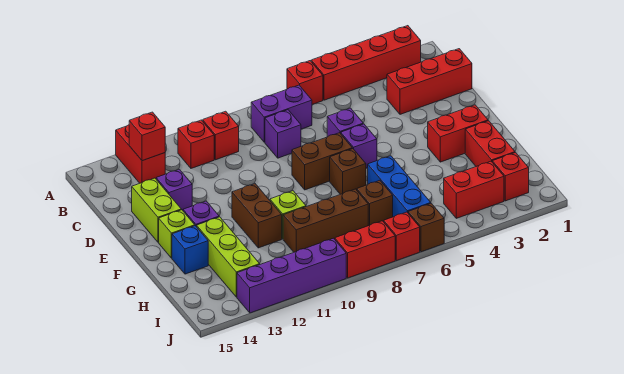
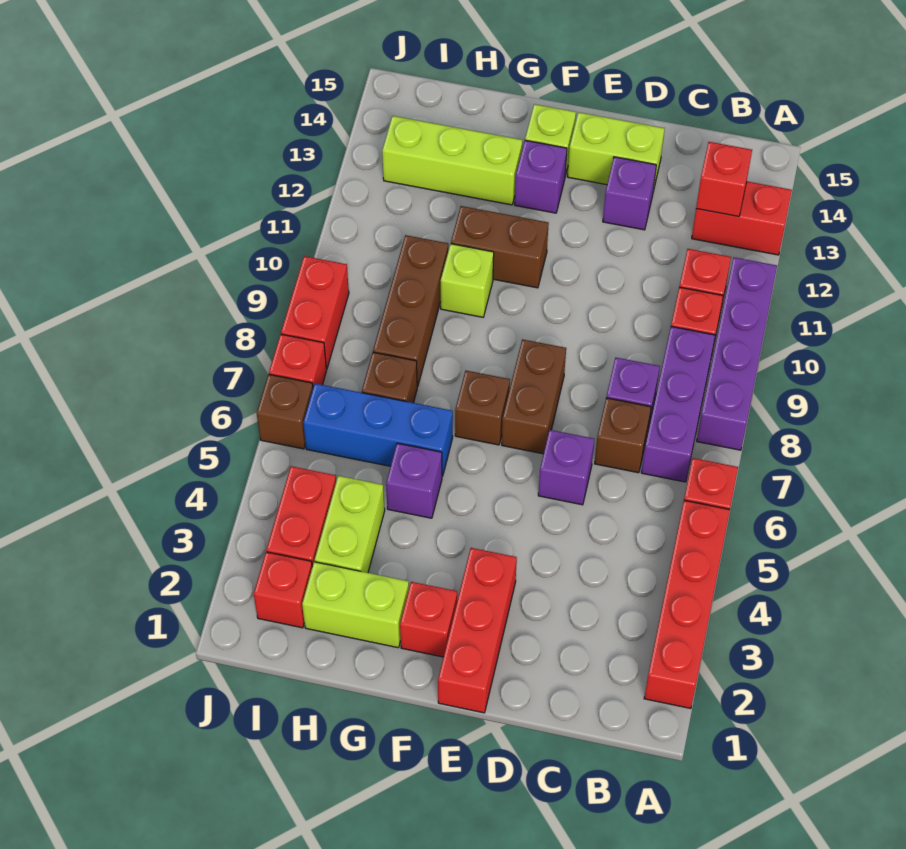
purple brick B7:B8 level 1 -> purple brick B7:B9 level 1
red brick C1:C3 level 1 -> red brick E1:E3 level 1
none -> brown brick C7 level 1
purple brick E6 level 1 -> purple brick G5 level 1
red brick F2:F3 level 1 -> red brick F2 level 1
red brick G2:H2 level 1 -> lime brick G2:H2 level 1
blue brick G14 level 1 -> none
none -> lime brick H3:H4 level 1
purple brick J10:J13 level 1 -> purple brick A8:A11 level 1

